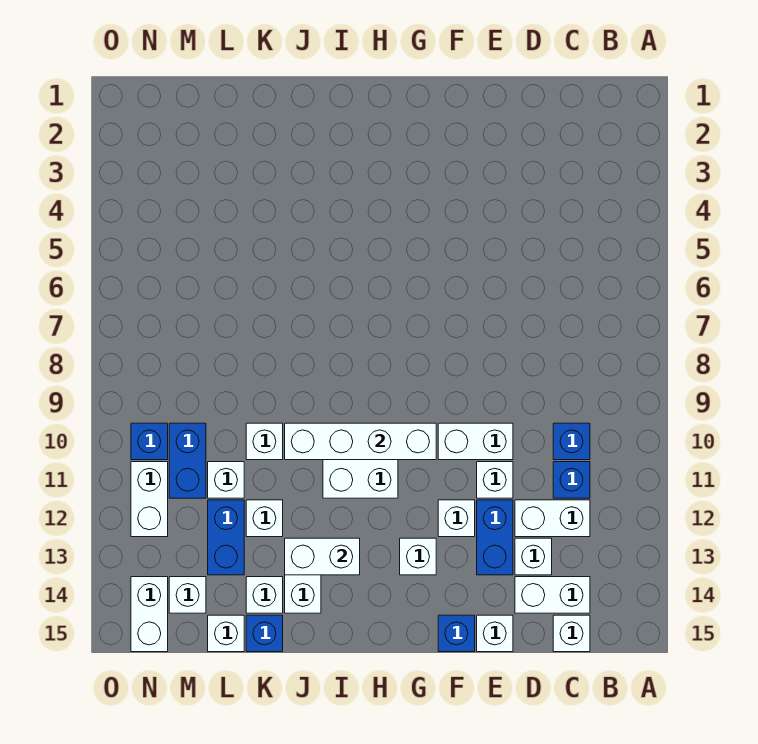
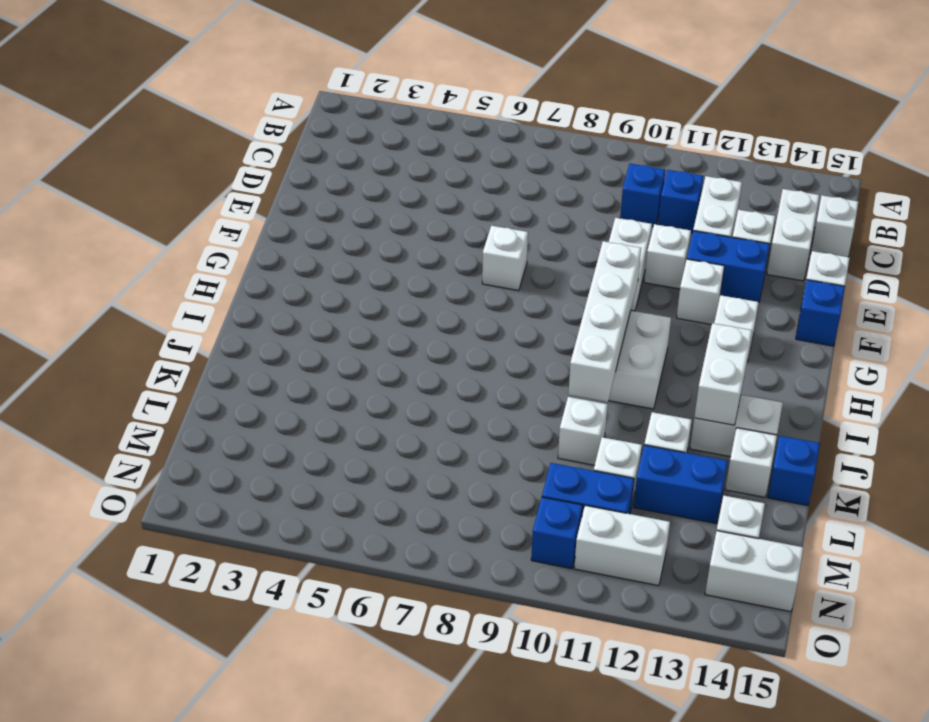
white brick L15 level 1 -> white brick F7 level 1

